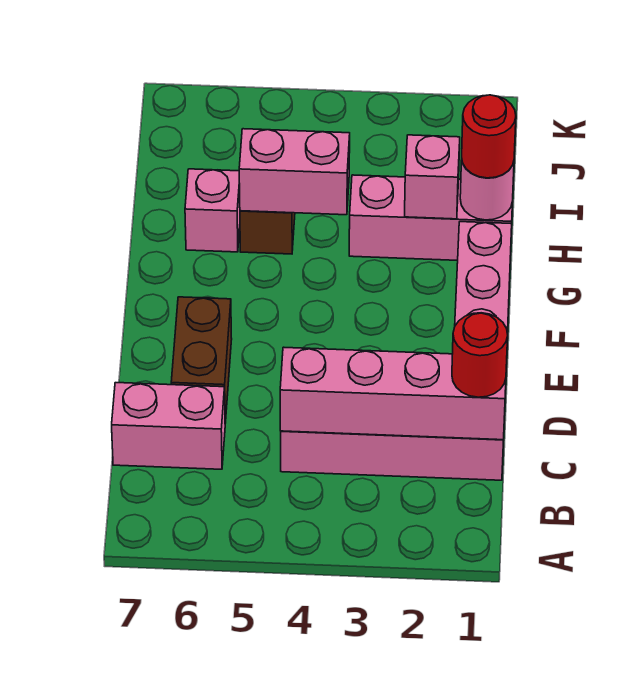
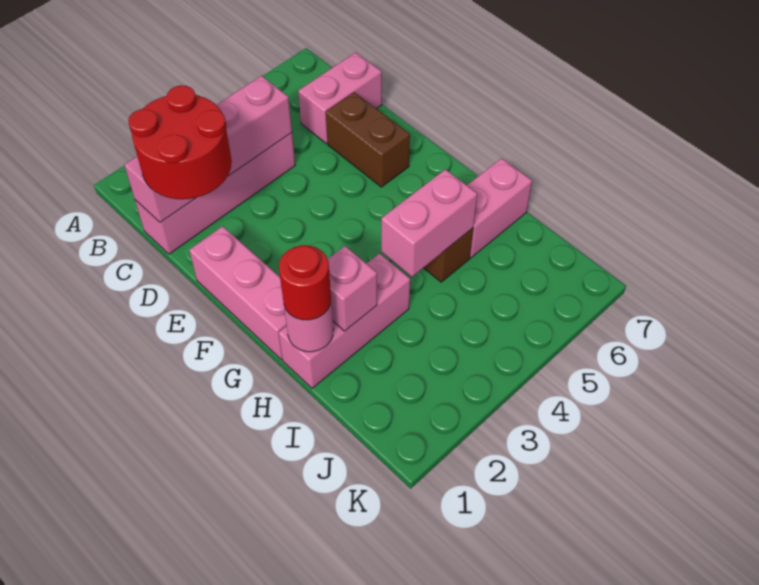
red round brick C1 level 3 -> red round brick C1:D2 level 3
pink brick H6 level 1 -> pink brick H6:H7 level 1

